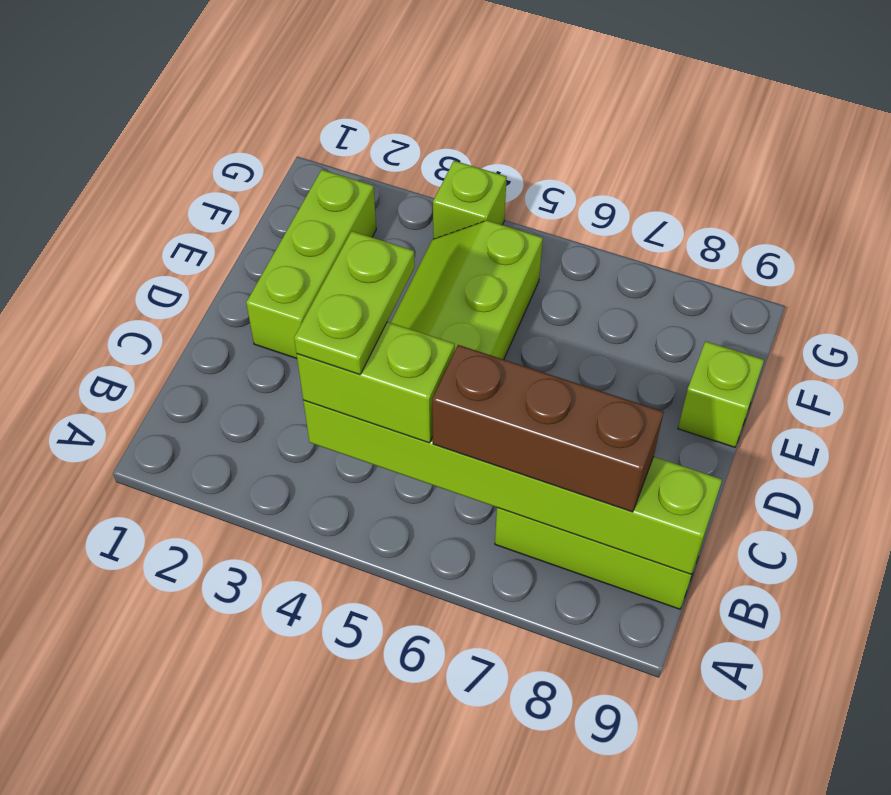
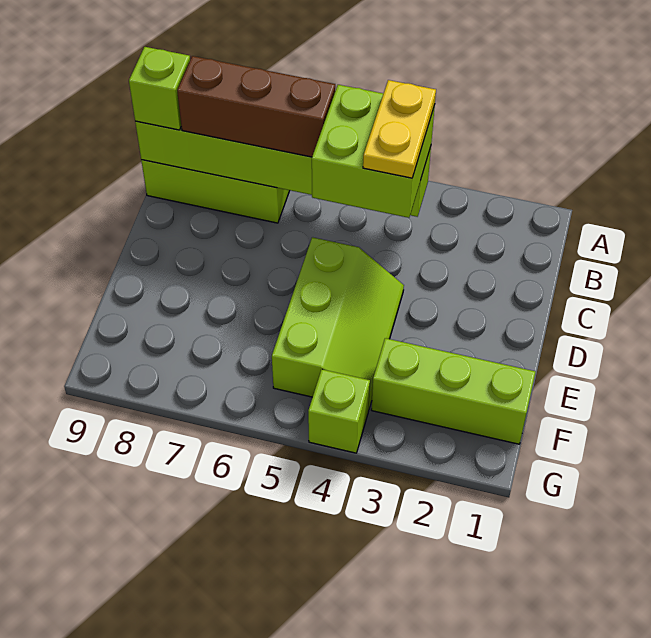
lime brick B4:B5 level 3 -> lime brick B4:C5 level 3
lime plate B4:C4 level 4 -> yellow plate B4:C4 level 4
lime brick D2:F2 level 1 -> lime brick F1:F3 level 1
lime brick E9 level 1 -> lime brick B9 level 3

